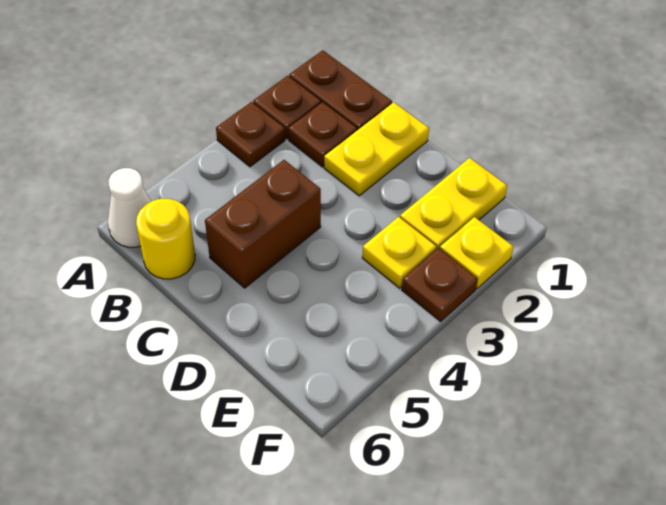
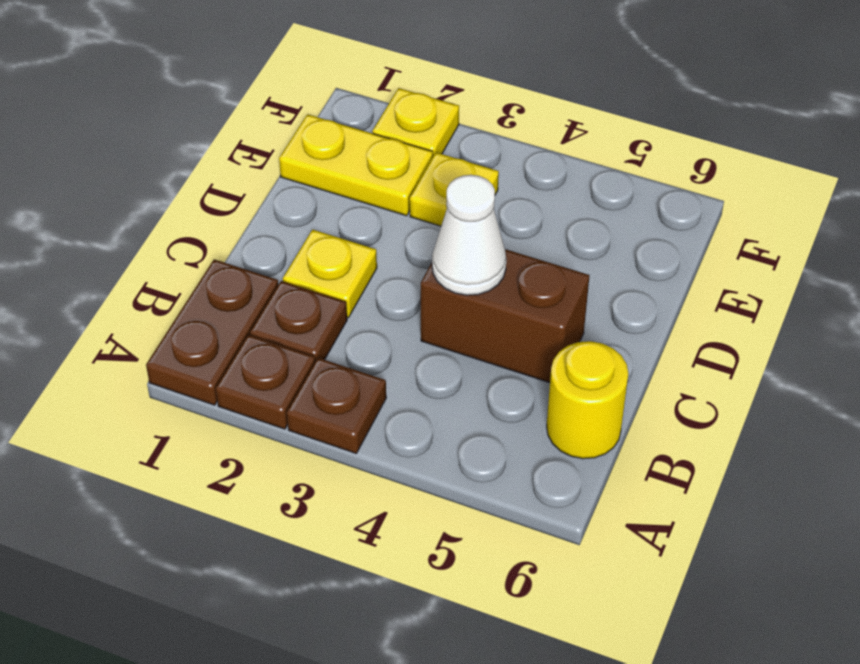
white cone A6 level 1 -> white cone C4 level 2
yellow plate C1:C2 level 1 -> yellow plate C2 level 1
brown plate F3 level 1 -> none

